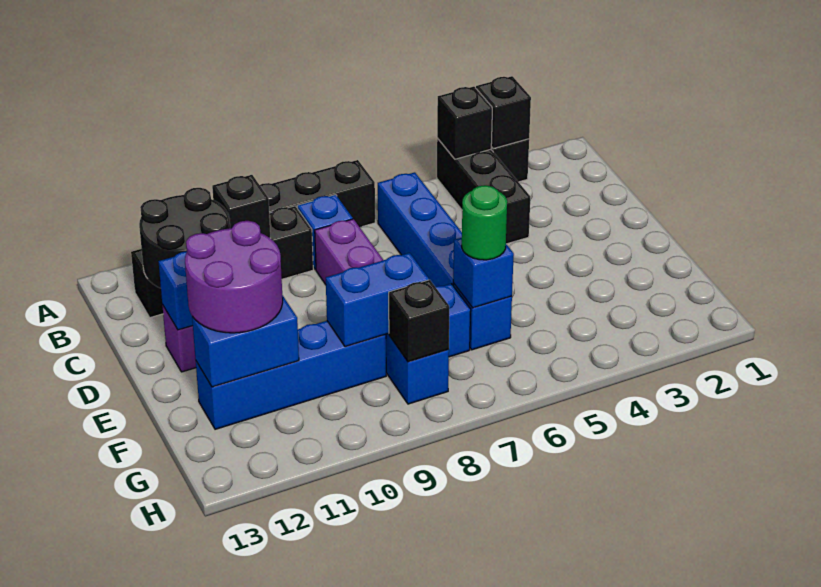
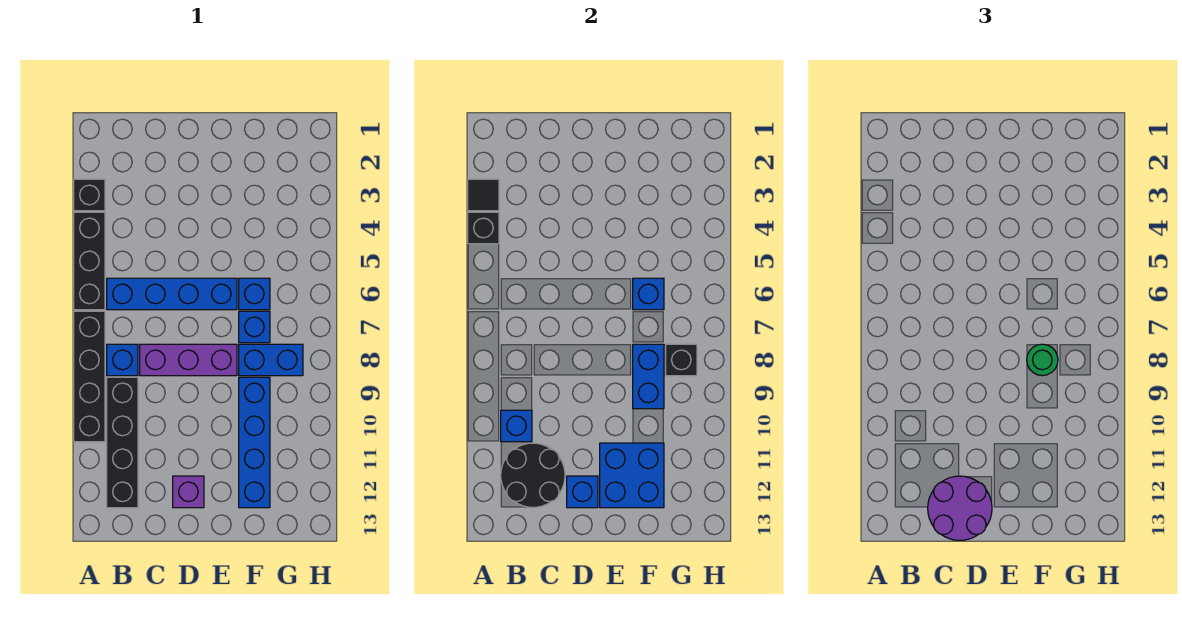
black brick A3 level 2 -> black tile A3 level 2
black brick A4:C4 level 1 -> black brick A4:A6 level 1
black brick B10 level 2 -> blue brick B10 level 2
purple round brick E11:F12 level 3 -> purple round brick C12:D13 level 3
green round brick F6 level 3 -> green round brick F8 level 3
blue brick F11:F12 level 2 -> blue brick E11:F12 level 2

